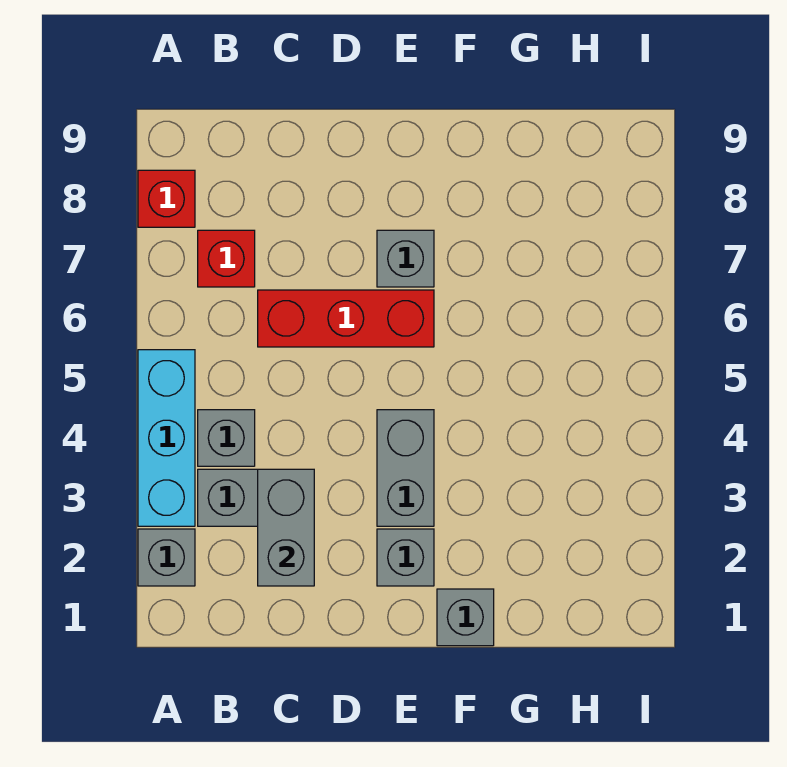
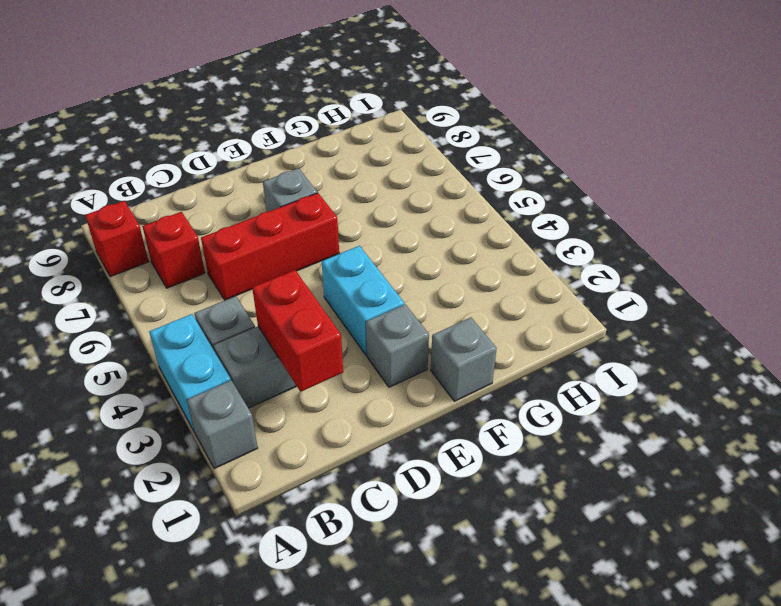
cyan brick A3:A5 level 1 -> cyan brick A3:A4 level 1
grey brick C2:C3 level 2 -> red brick C2:C3 level 2
grey brick E3:E4 level 1 -> cyan brick E3:E4 level 1

